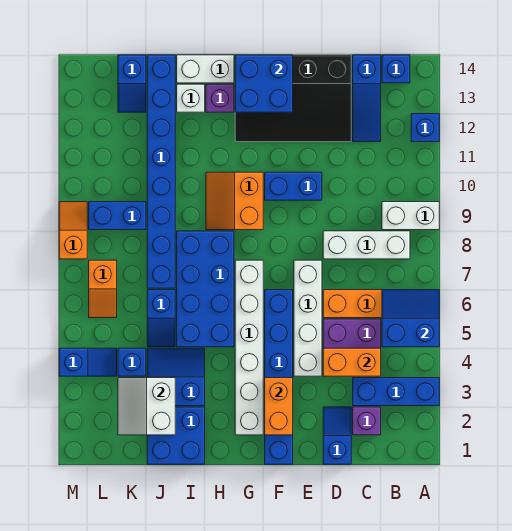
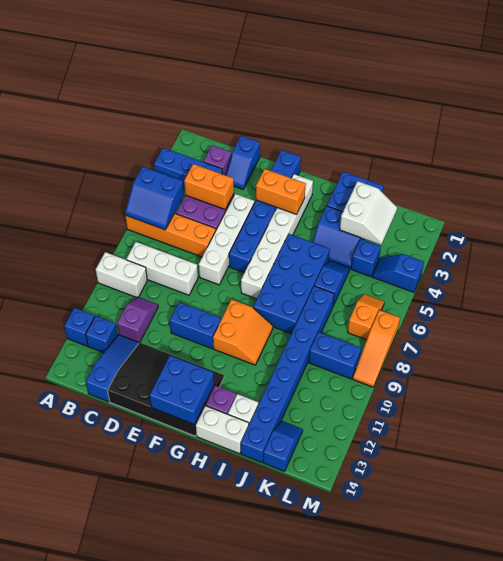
blue brick B14 level 1 -> blue brick B12 level 1
none -> purple slope C10:C11 level 1 top 11
orange brick F2:F3 level 2 -> orange brick F3:G3 level 2
orange slope M8:M9 level 1 top 8 -> orange slope M7:M9 level 1 top 7

